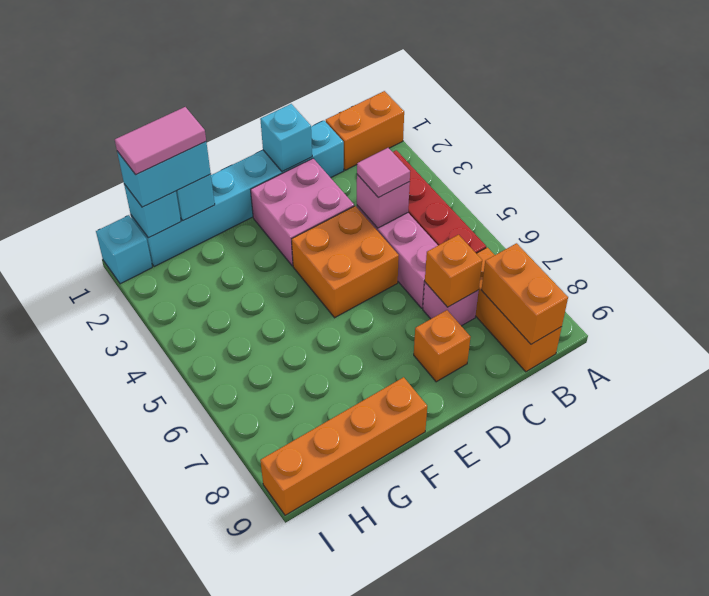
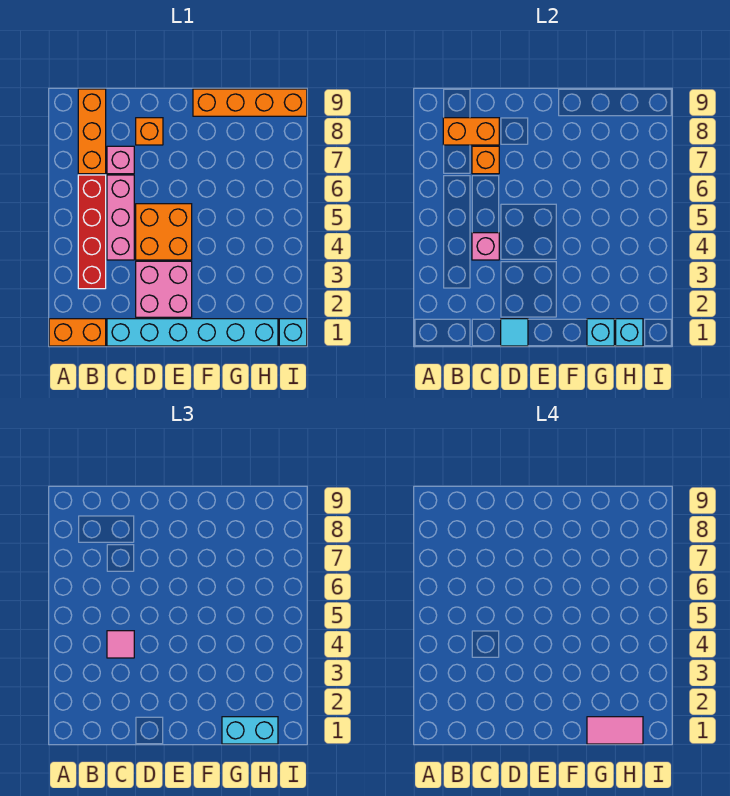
orange brick B8:B9 level 2 -> orange brick B8:C8 level 2
cyan brick D1 level 2 -> cyan tile D1 level 2

